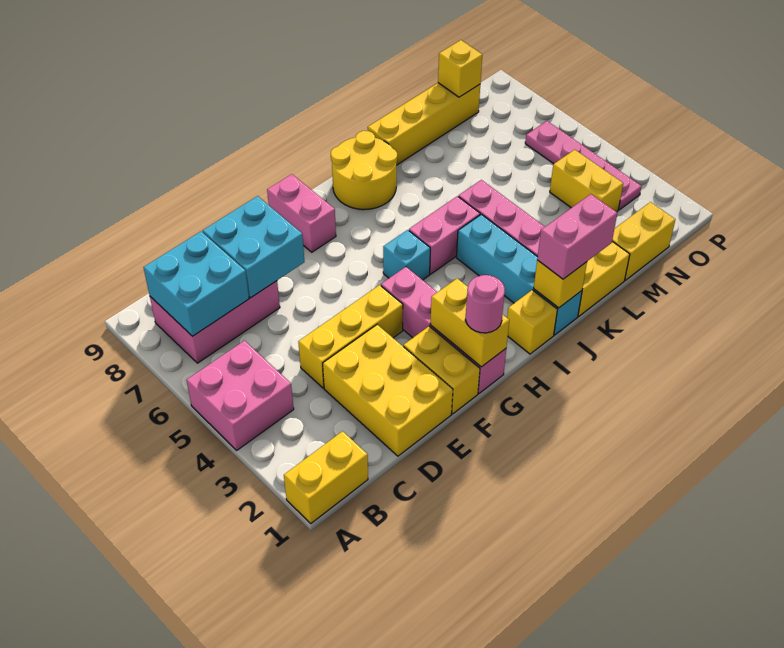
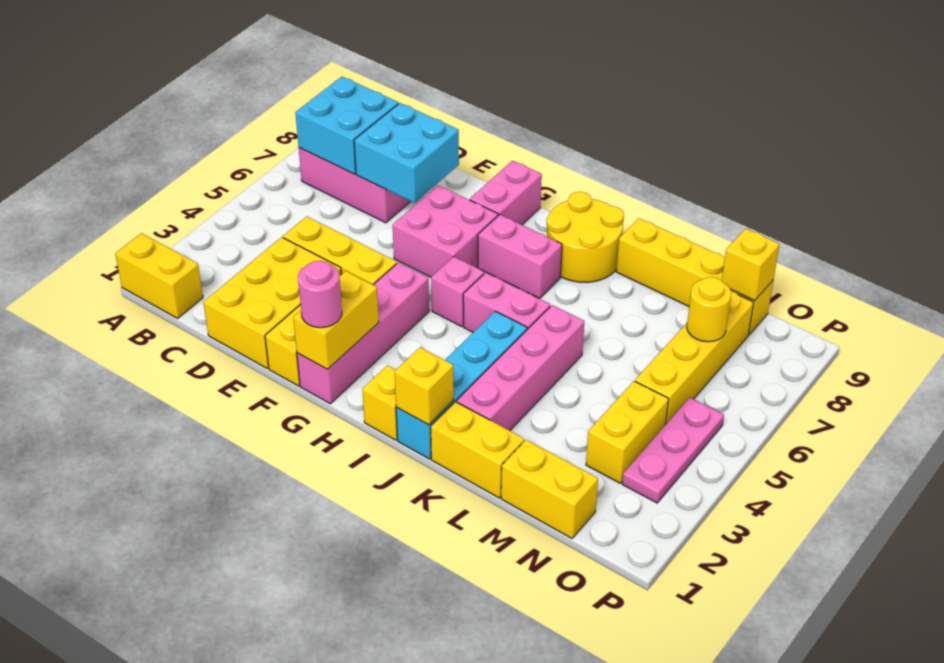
pink brick A4:B5 level 1 -> pink brick F6:G7 level 1
cyan brick H5 level 1 -> pink brick H5 level 1
pink brick J1:K1 level 3 -> pink brick H7:I7 level 1
none -> yellow brick N5:N8 level 1
none -> yellow round brick N7 level 2
pink plate O3:O6 level 1 -> pink plate O3:O5 level 1

